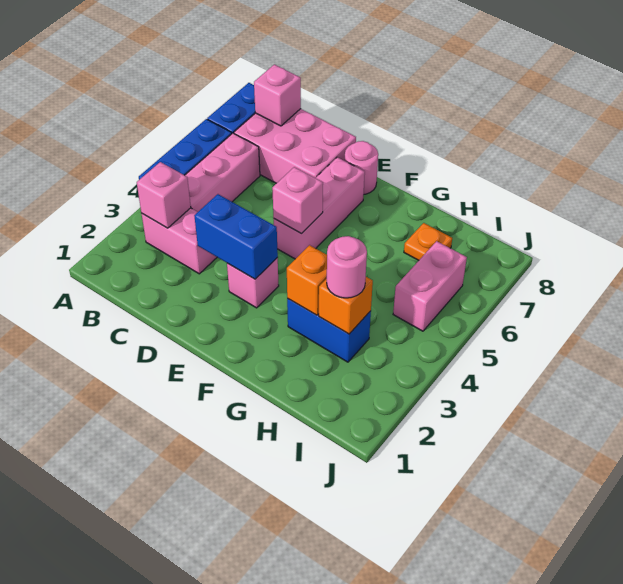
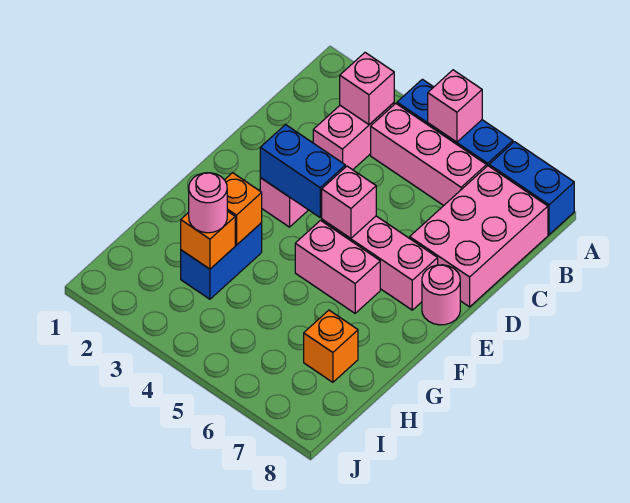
pink brick B8 level 2 -> pink brick A5 level 2
blue brick D3:E3 level 2 -> blue brick E3:E4 level 2
orange plate H7 level 1 -> orange brick H7 level 1
pink brick I5:I6 level 1 -> pink brick F5:F6 level 1

